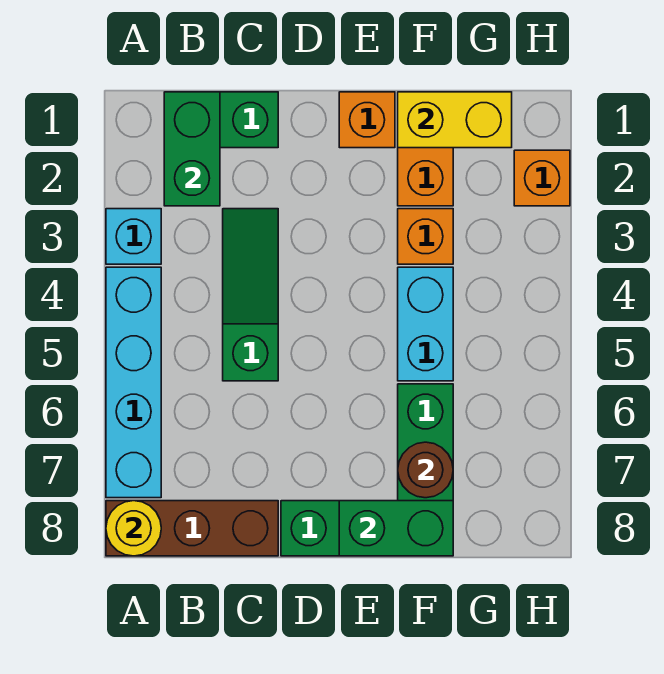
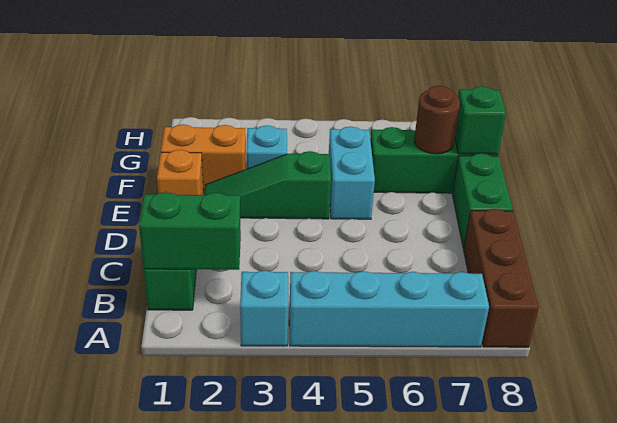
yellow round brick A8 level 2 -> none
green slope C3:C5 level 1 top 5 -> green slope E2:E4 level 1 top 4
green brick E8:F8 level 2 -> green brick F8 level 2
yellow brick F1:G1 level 2 -> none
orange brick F3 level 1 -> cyan brick F3 level 1
cyan brick F4:F5 level 1 -> cyan brick E5:F5 level 1
orange brick H2 level 1 -> none

